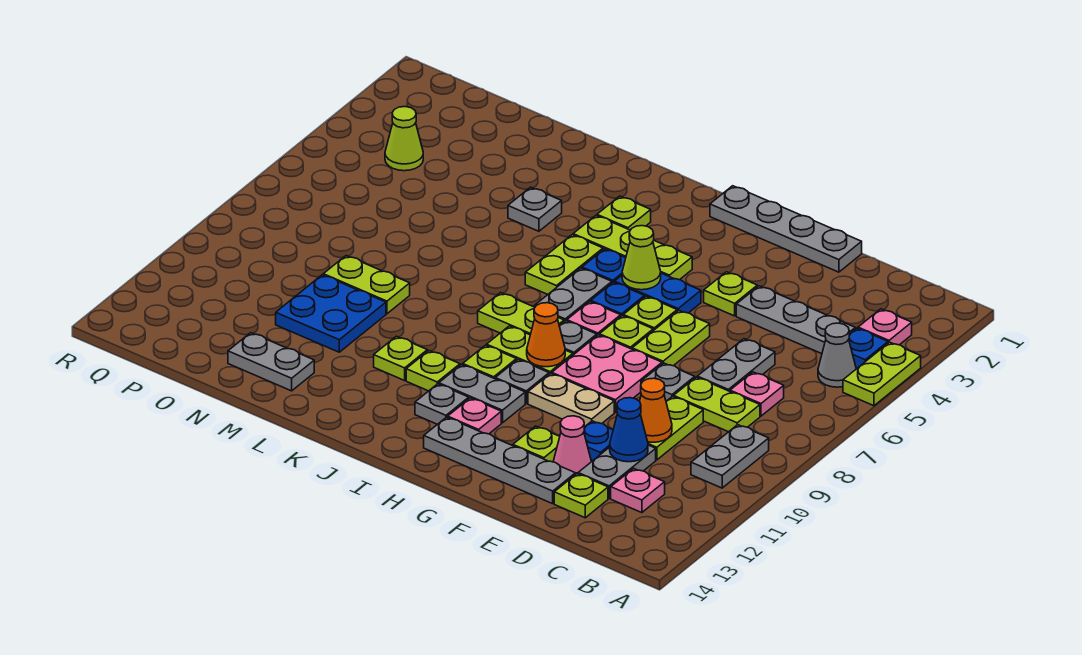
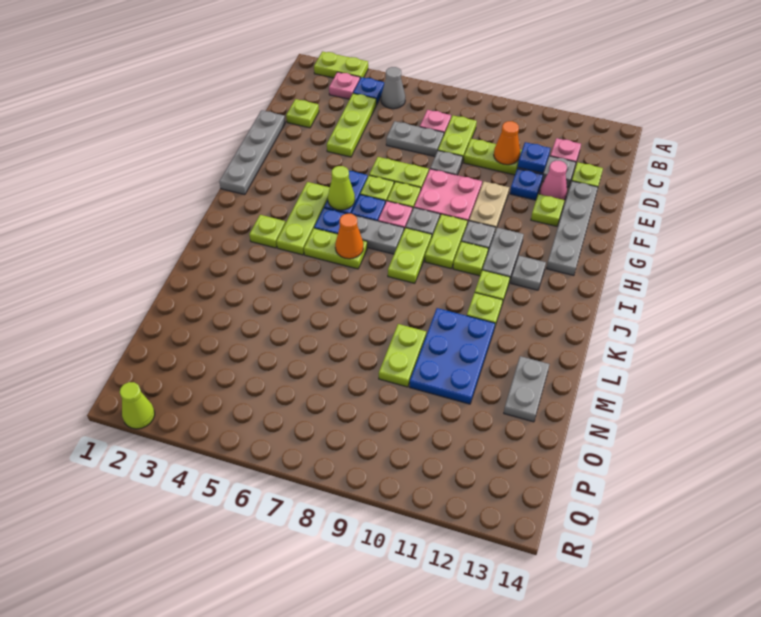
lime plate A4:A5 level 1 -> lime plate A2:A3 level 1
grey plate B9:B10 level 1 -> none
grey plate C4:E4 level 1 -> lime plate C4:E4 level 1
blue cone D11 level 2 -> blue plate D11 level 2
lime plate F4 level 1 -> lime plate D2 level 1
orange cone H9 level 2 -> orange cone J6 level 2
pink plate H12 level 1 -> none
grey plate L4 level 1 -> none
blue plate M10:N11 level 1 -> blue plate L10:N11 level 1
lime cone P4 level 1 -> lime cone R2 level 1

